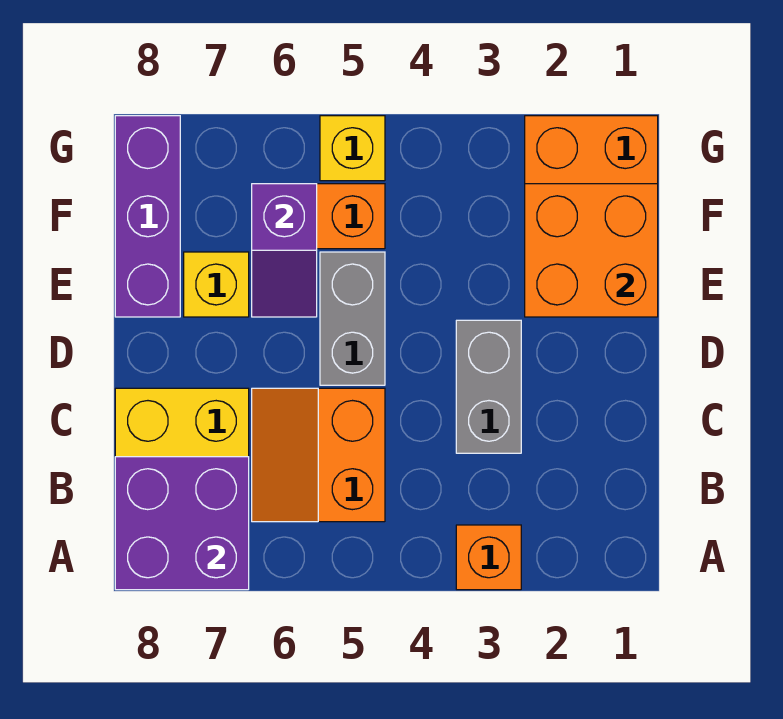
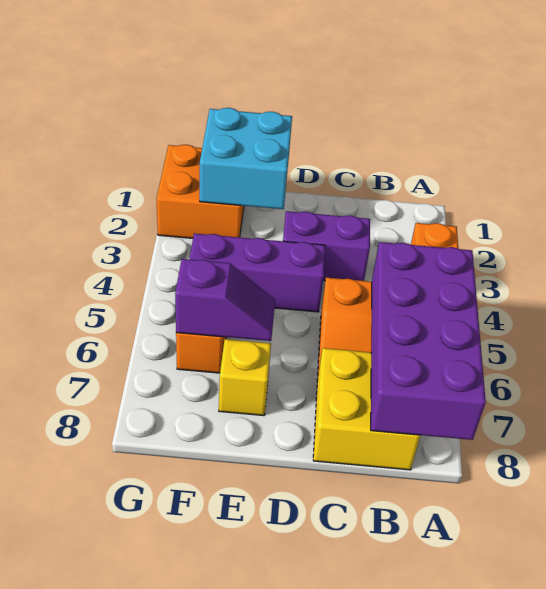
purple brick A7:B8 level 2 -> purple brick A5:B8 level 2
grey brick C3:D3 level 1 -> purple brick C3:D3 level 1
grey brick D5:E5 level 1 -> none
orange brick E1:F2 level 2 -> cyan brick E1:F2 level 2
purple brick E8:G8 level 1 -> purple brick D4:F4 level 1
yellow brick G5 level 1 -> none

